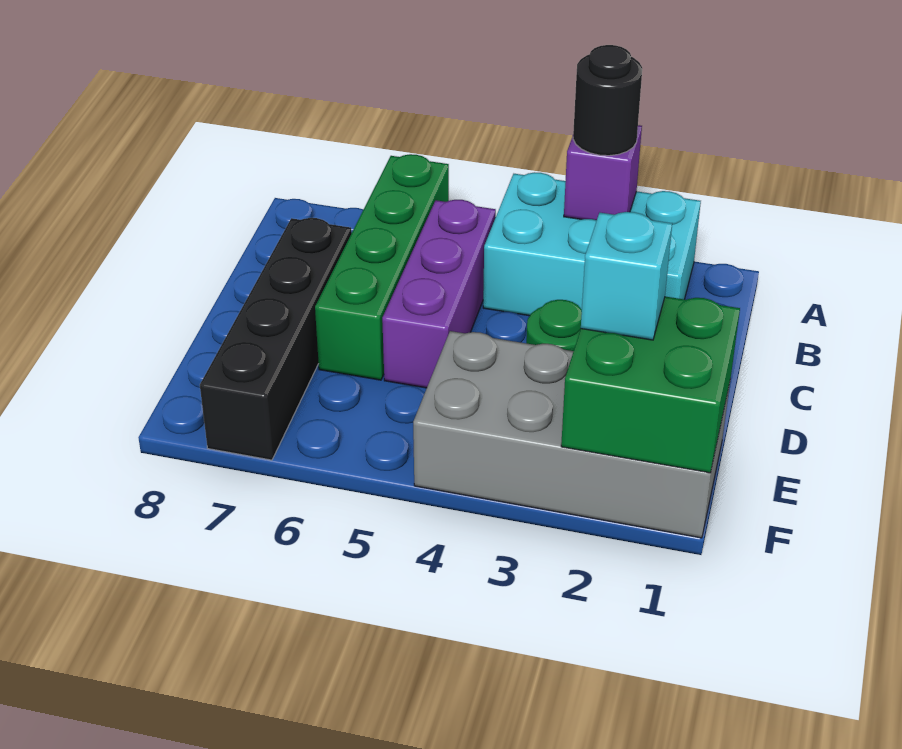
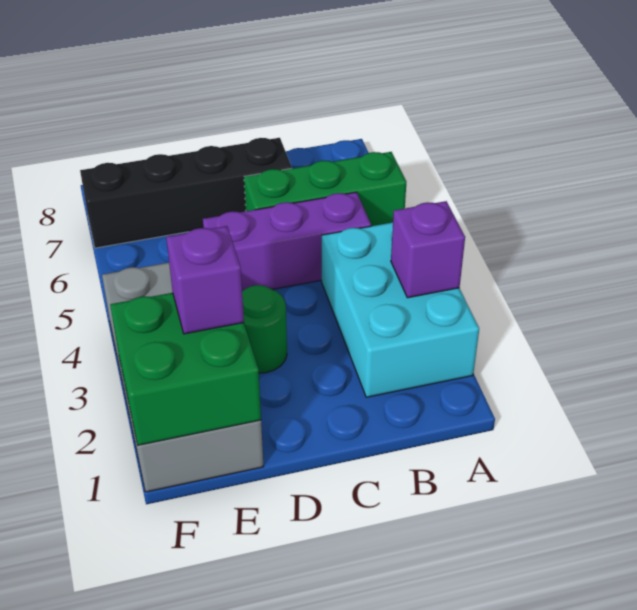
black round brick A3 level 3 -> none
green brick A6:D6 level 1 -> green brick A6:C6 level 1
cyan brick E2 level 3 -> purple brick E2 level 3

